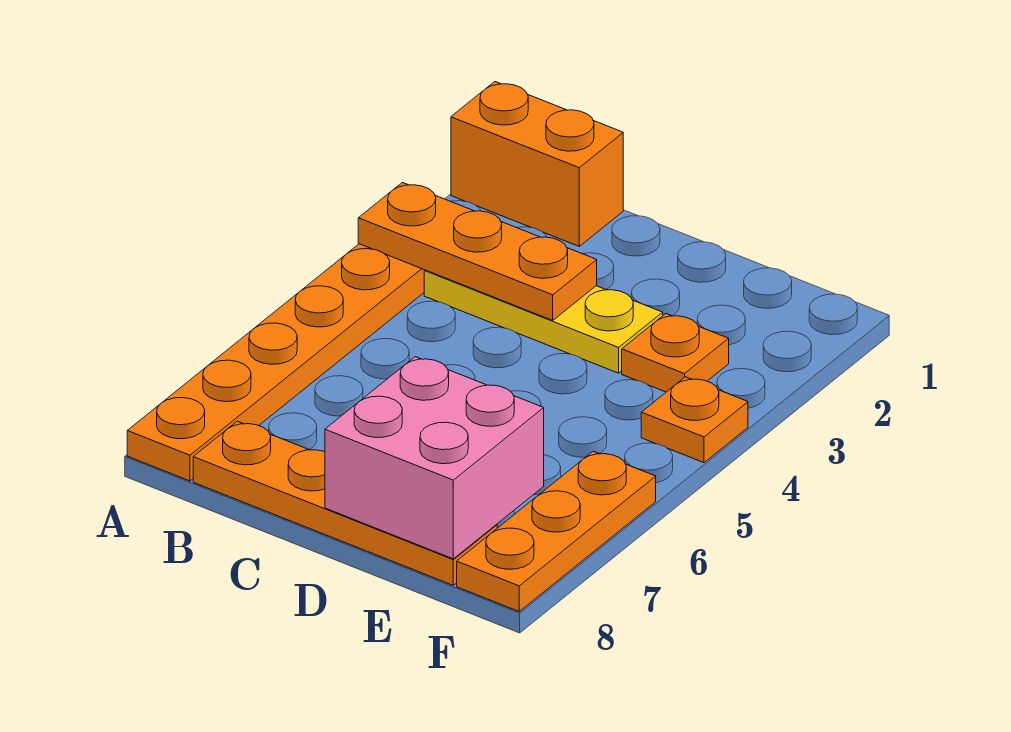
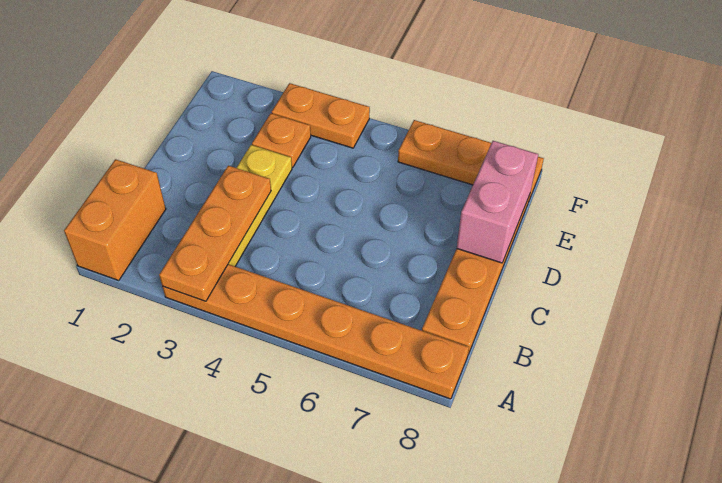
pink brick D7:E8 level 2 -> pink brick D8:E8 level 2
orange plate F4 level 1 -> orange plate F3:F4 level 1

